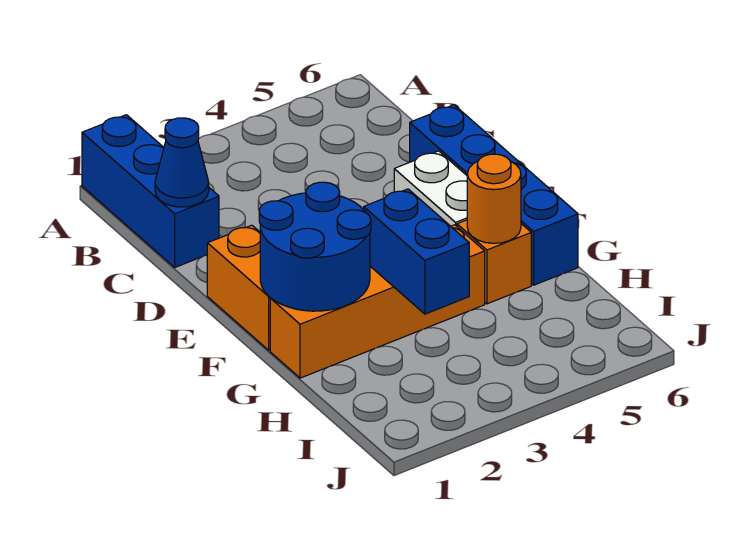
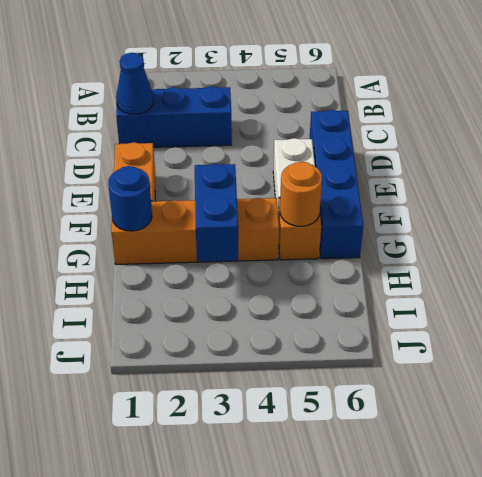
blue brick A1:C1 level 1 -> blue brick C1:C3 level 1
blue round brick F1:G2 level 2 -> blue round brick G1 level 2

